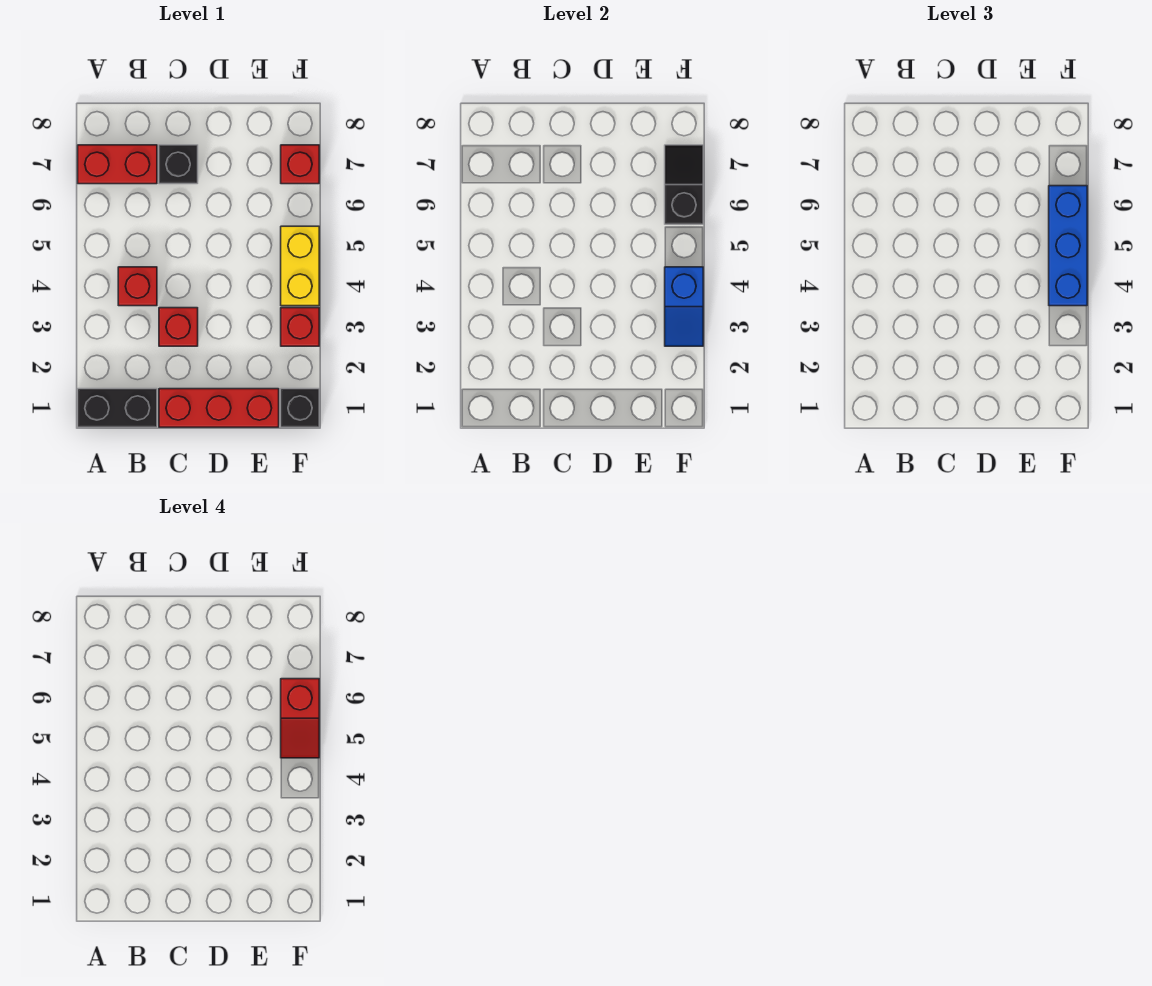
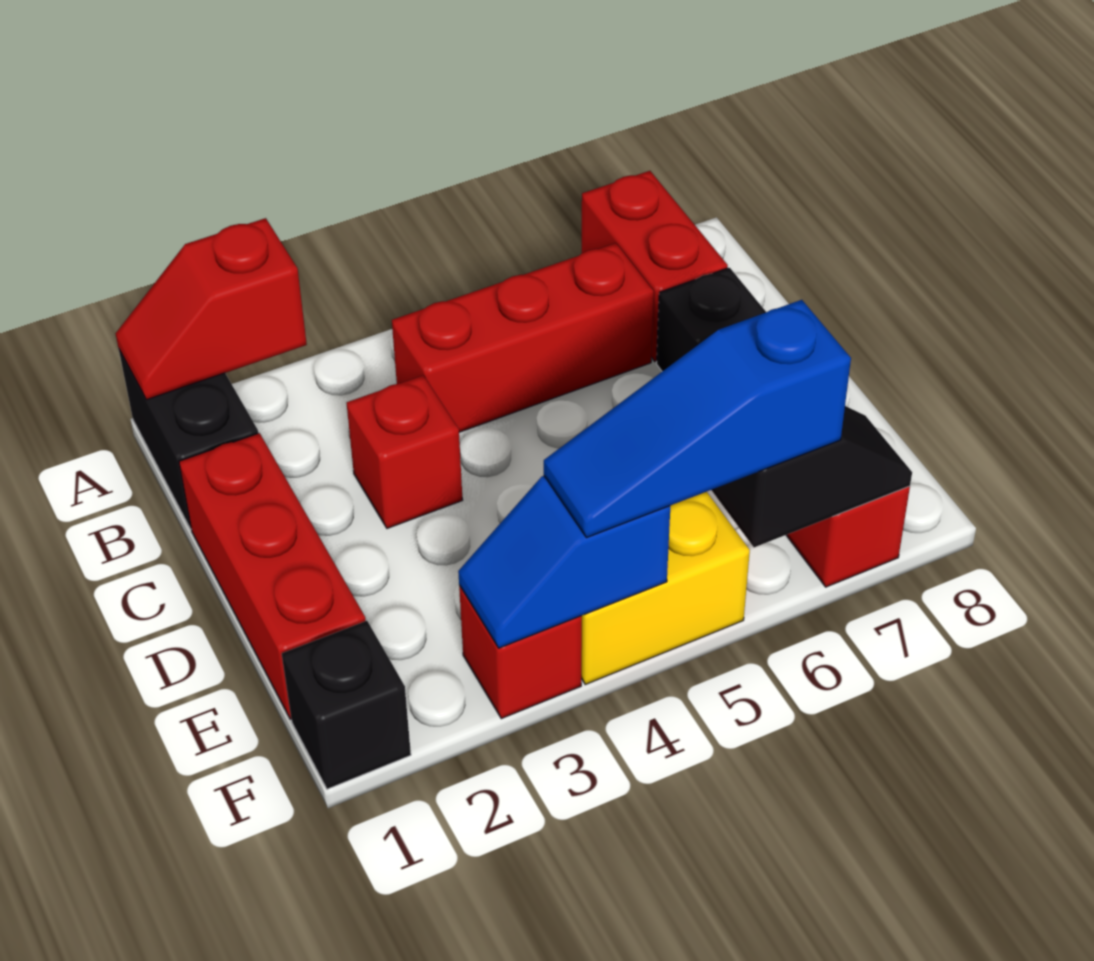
red brick B4 level 1 -> red brick B4:B6 level 1
blue brick F4:F6 level 3 -> blue slope F4:F6 level 3 top 6
red slope F5:F6 level 4 top 6 -> red slope A1:A2 level 2 top 2

